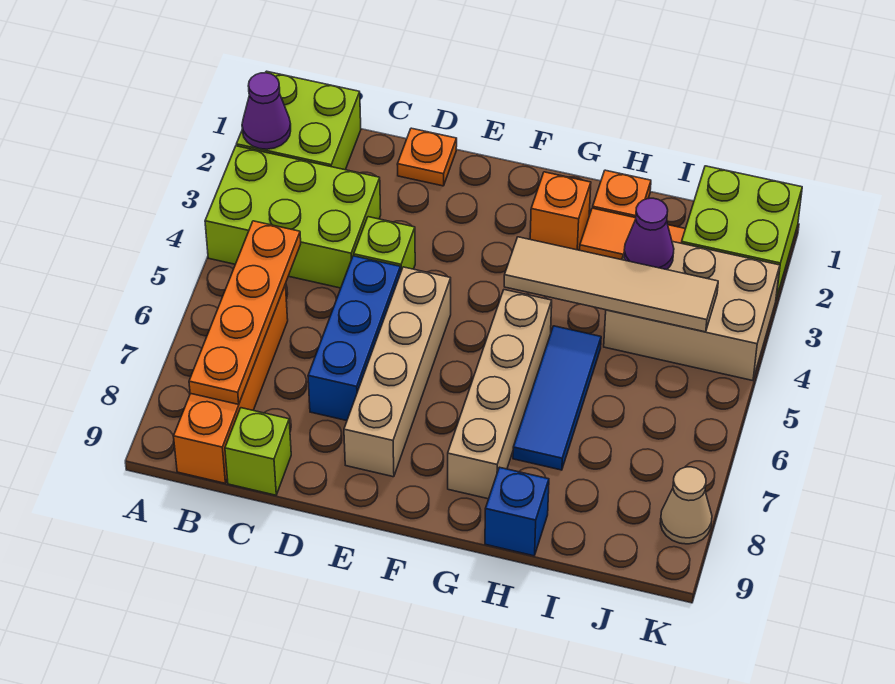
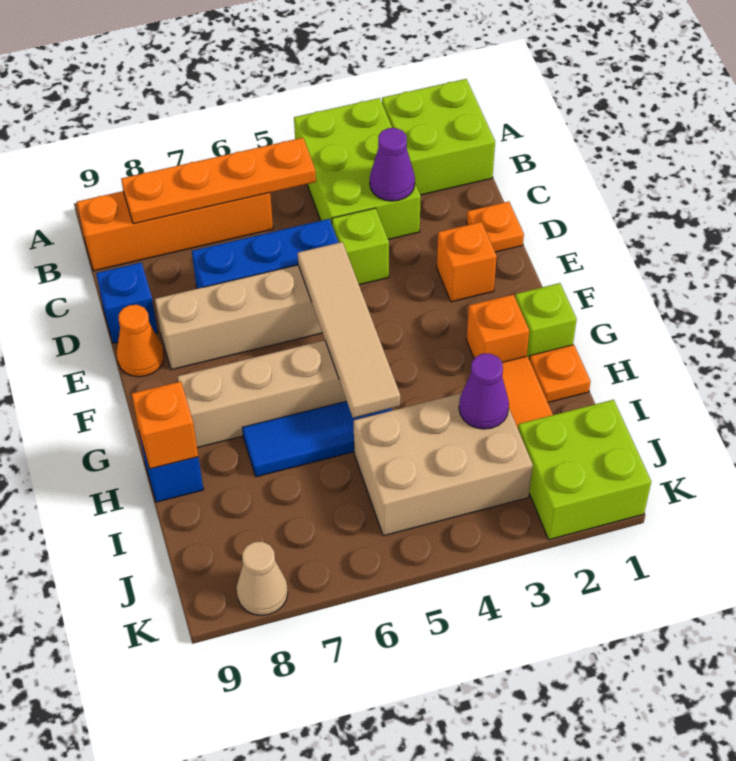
purple cone A2 level 2 -> purple cone C3 level 2
lime brick C9 level 1 -> lime brick G1 level 1
none -> blue brick D9 level 1
none -> orange brick E2 level 1
none -> orange cone E9 level 1
tan tile G4:J4 level 2 -> tan tile E5:H5 level 2
none -> orange brick H9 level 2
tan brick I3:K4 level 1 -> tan brick I3:J5 level 1

